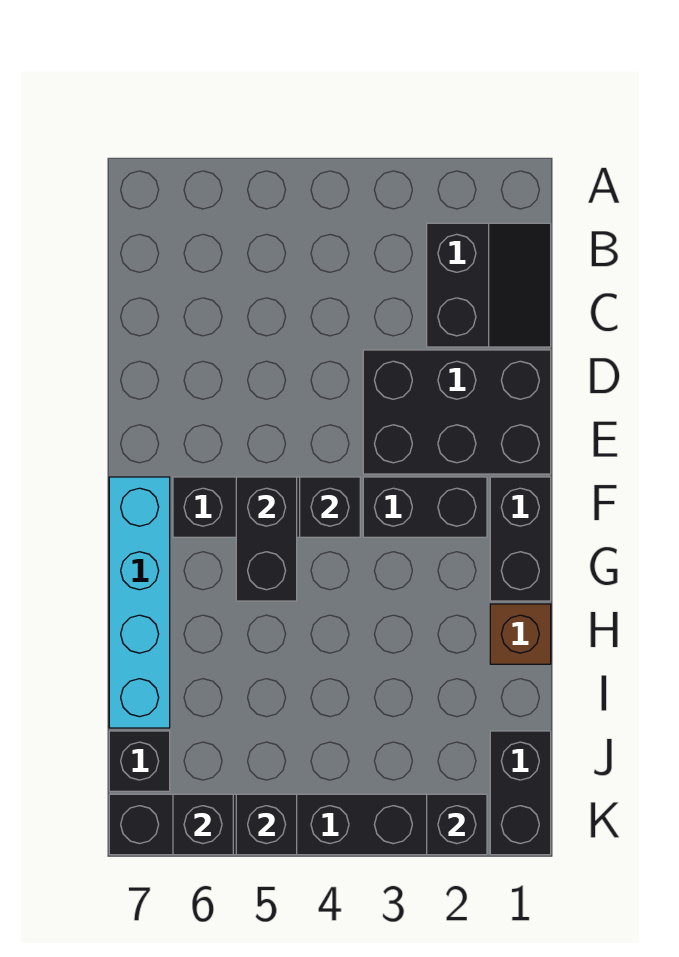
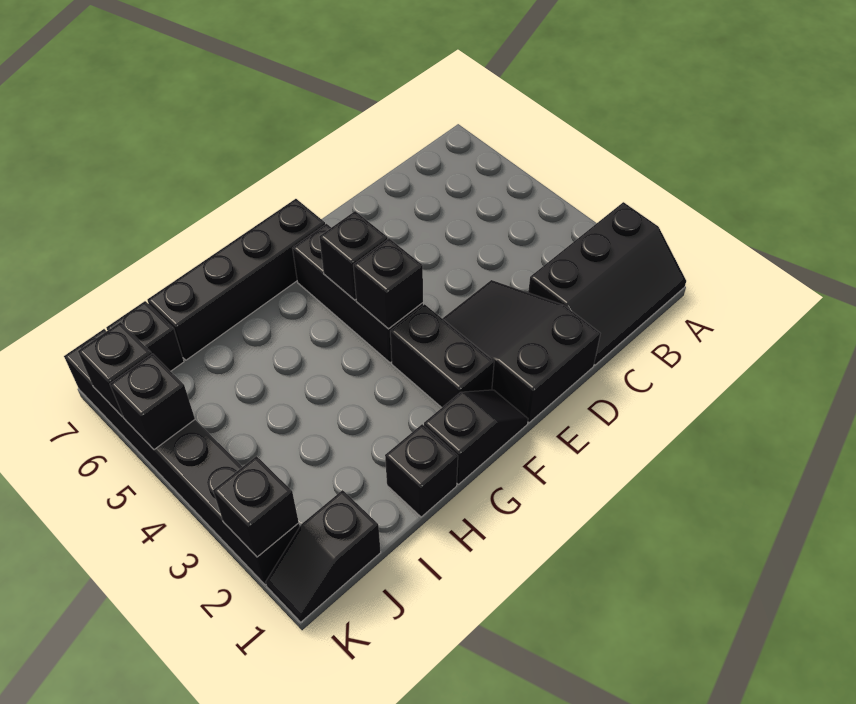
black slope B1:C2 level 1 top 2 -> black slope A1:C2 level 1 top 2
black brick D1:E3 level 1 -> black slope D1:E3 level 1 top 1
black brick F1:G1 level 1 -> black slope F1:G1 level 1 top G
black brick F5:G5 level 2 -> black brick F5 level 2
cyan brick F7:I7 level 1 -> black brick F7:I7 level 1
brown brick H1 level 1 -> black brick H1 level 1
black brick J1:K1 level 1 -> black slope J1:K1 level 1 top J

